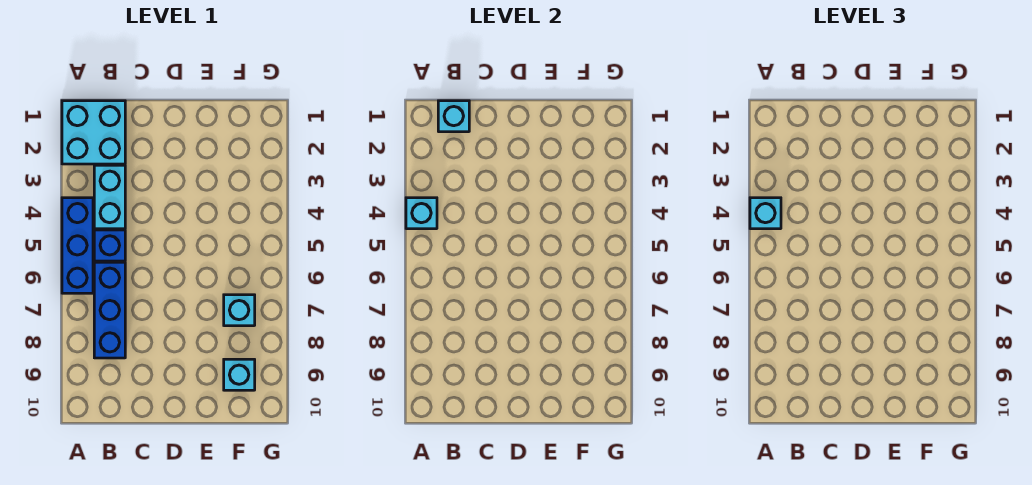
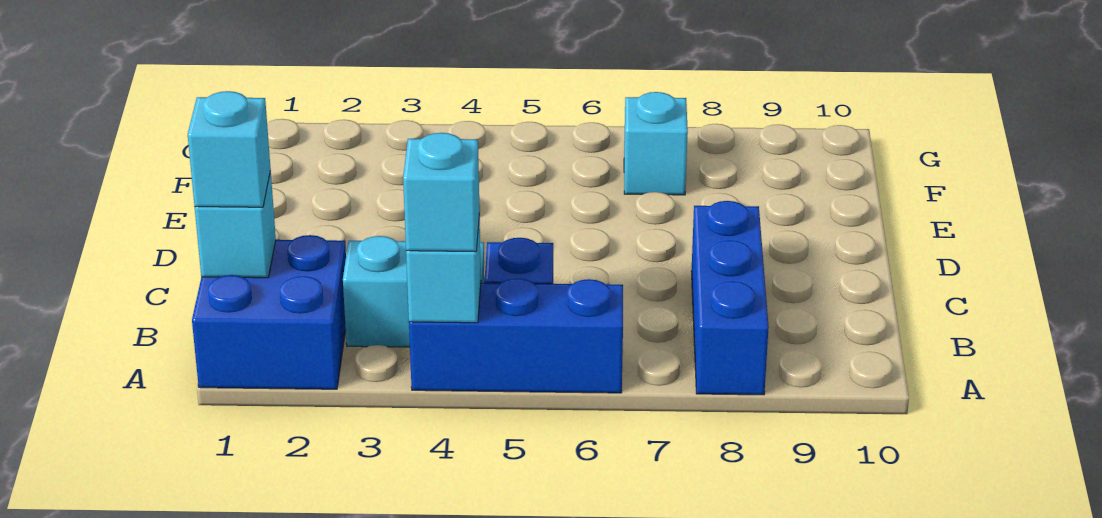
cyan brick A1:B2 level 1 -> blue brick A1:B2 level 1
blue brick B6:B8 level 1 -> blue brick A8:C8 level 1
cyan brick F9 level 1 -> cyan brick B1 level 3

